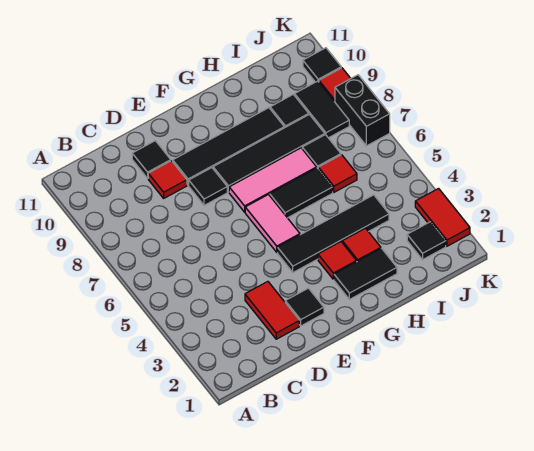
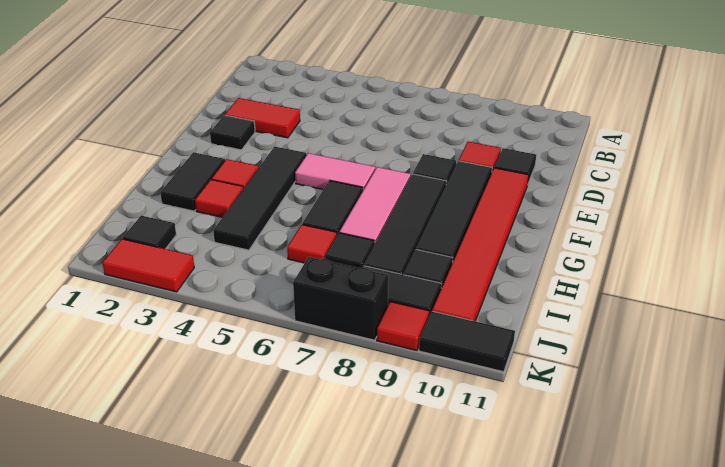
none -> red tile E10:J10 level 1
black tile K10 level 1 -> black tile K10:K11 level 1

